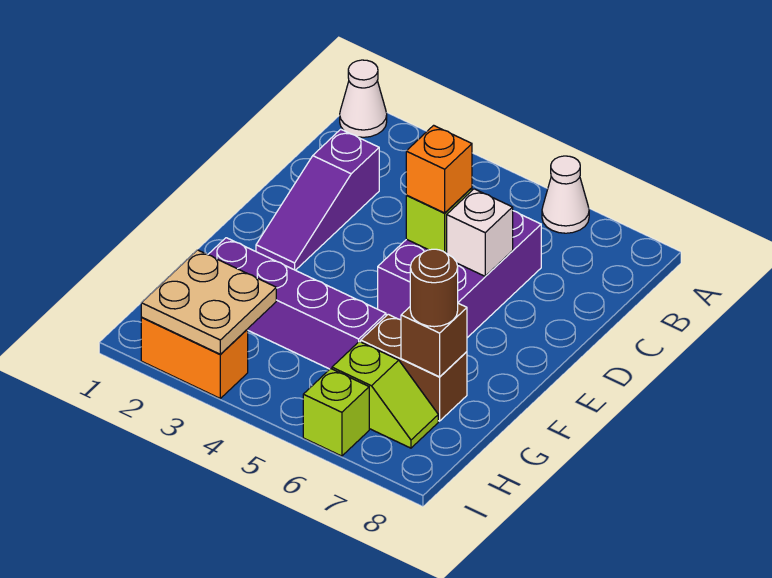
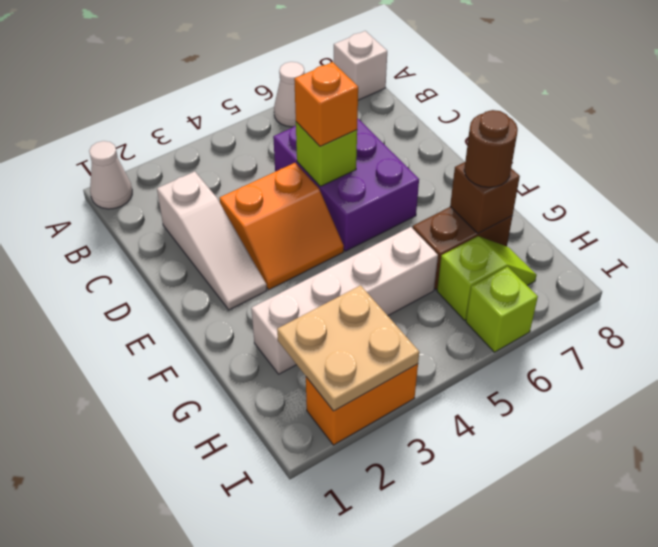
purple slope C2:E2 level 1 top C -> white slope C2:E2 level 1 top C
none -> orange slope D3:E4 level 1 top D
white brick D6 level 2 -> white brick A8 level 1
purple brick G2:G5 level 1 -> white brick G2:G5 level 1

